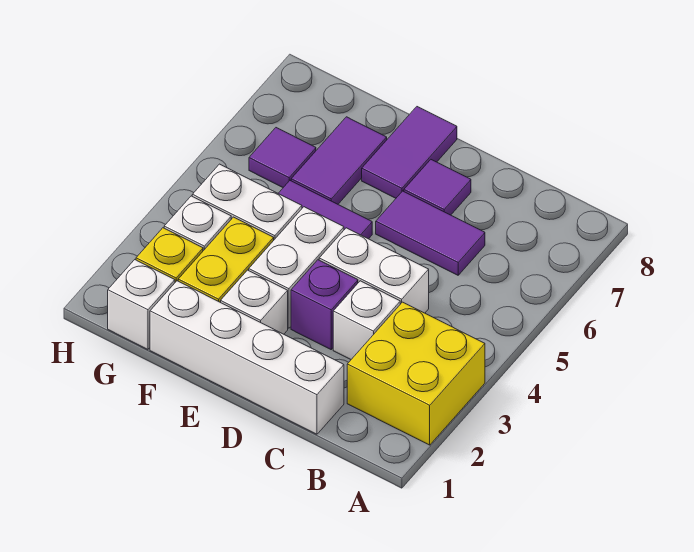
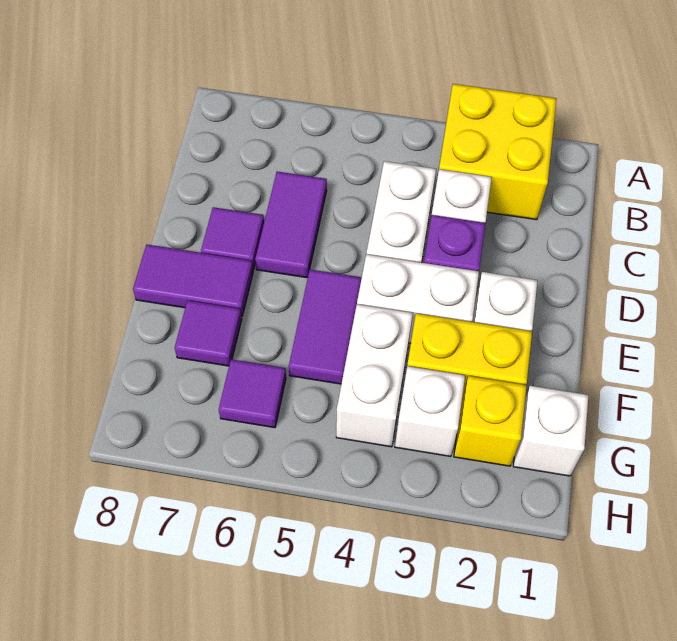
white brick C1:F1 level 1 -> none
purple tile F6:F7 level 1 -> purple tile F7 level 1

